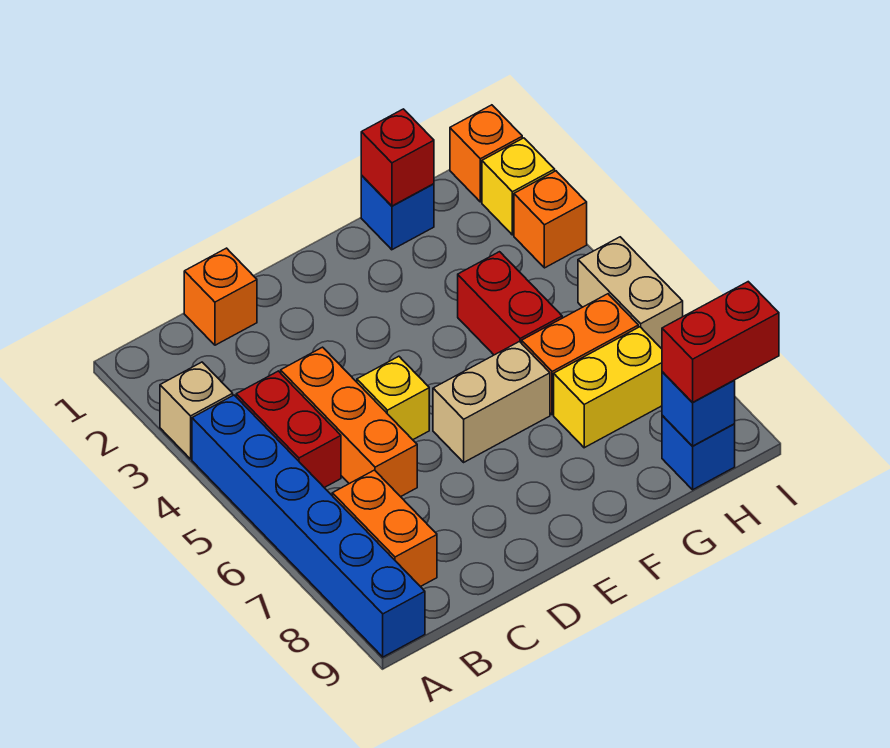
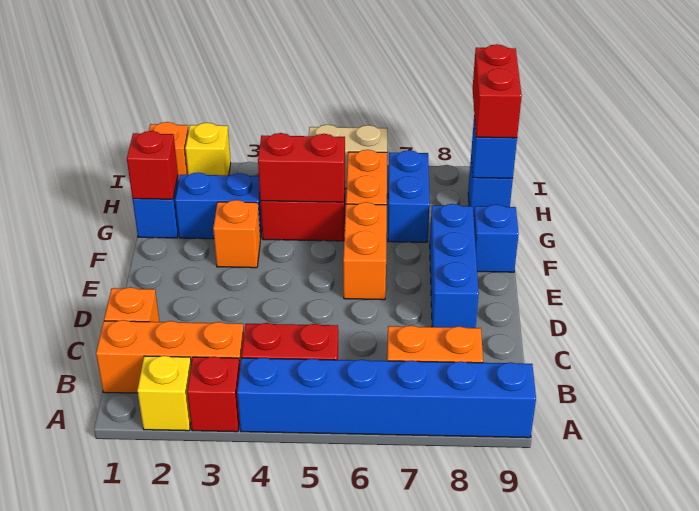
tan brick A3 level 1 -> red brick A3 level 1
orange brick C4:C6 level 1 -> orange brick B1:B3 level 1
yellow brick D5 level 1 -> yellow brick A2 level 1
none -> blue brick D8:F8 level 1
tan brick E6:F6 level 1 -> orange brick E6:F6 level 1
none -> blue brick F9 level 1
none -> blue brick G2:G3 level 1
none -> red brick G4:G5 level 2
yellow brick G7:H7 level 1 -> blue brick G7:H7 level 1
orange brick I3 level 1 -> orange brick F3 level 1

